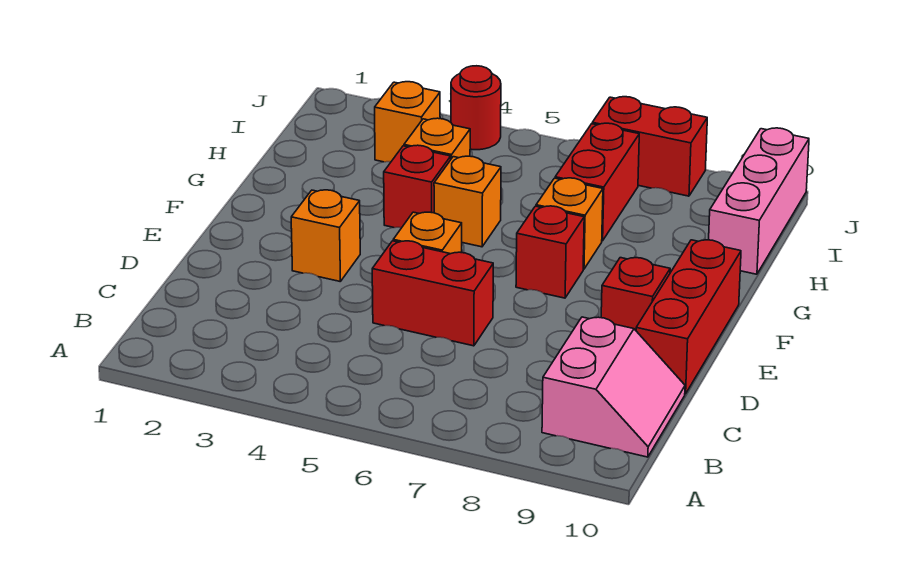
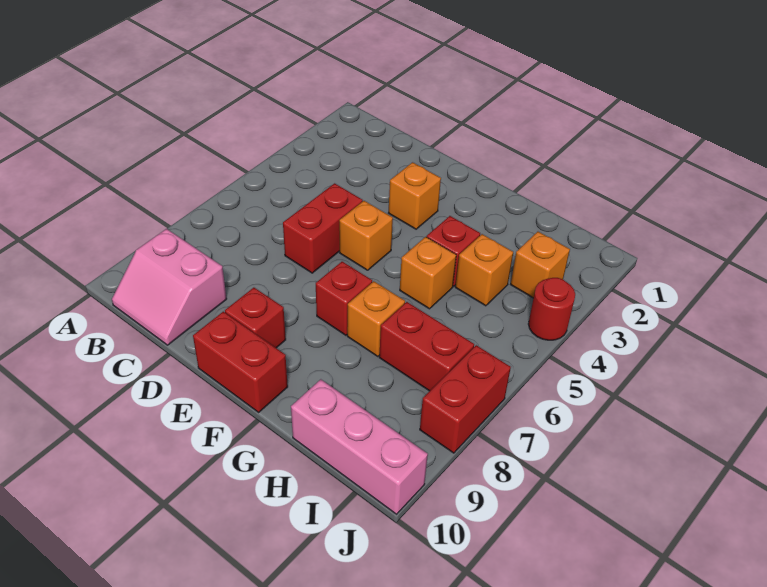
red brick D10:F10 level 1 -> red brick E10:F10 level 1

